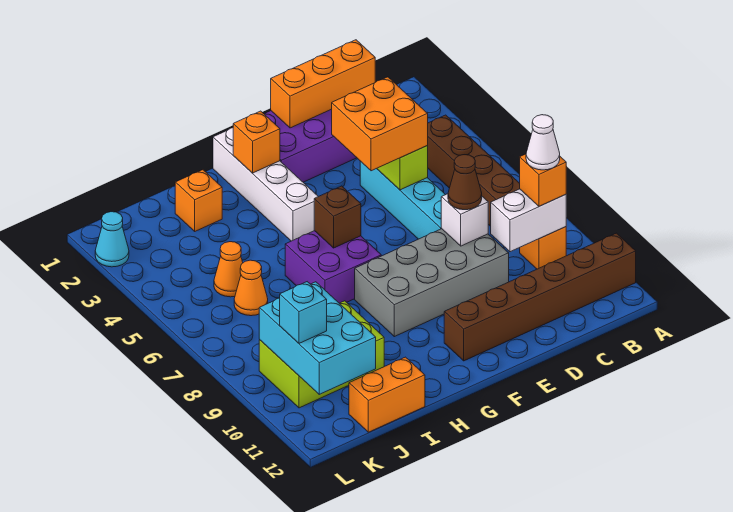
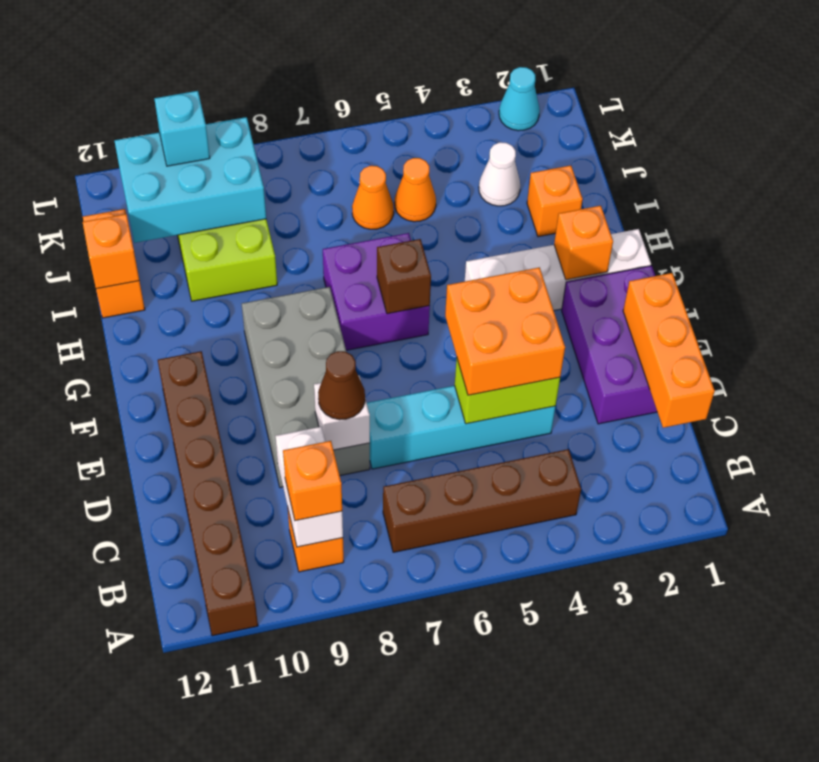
white cone B9 level 4 -> white cone J3 level 1
none -> orange brick I12 level 2

